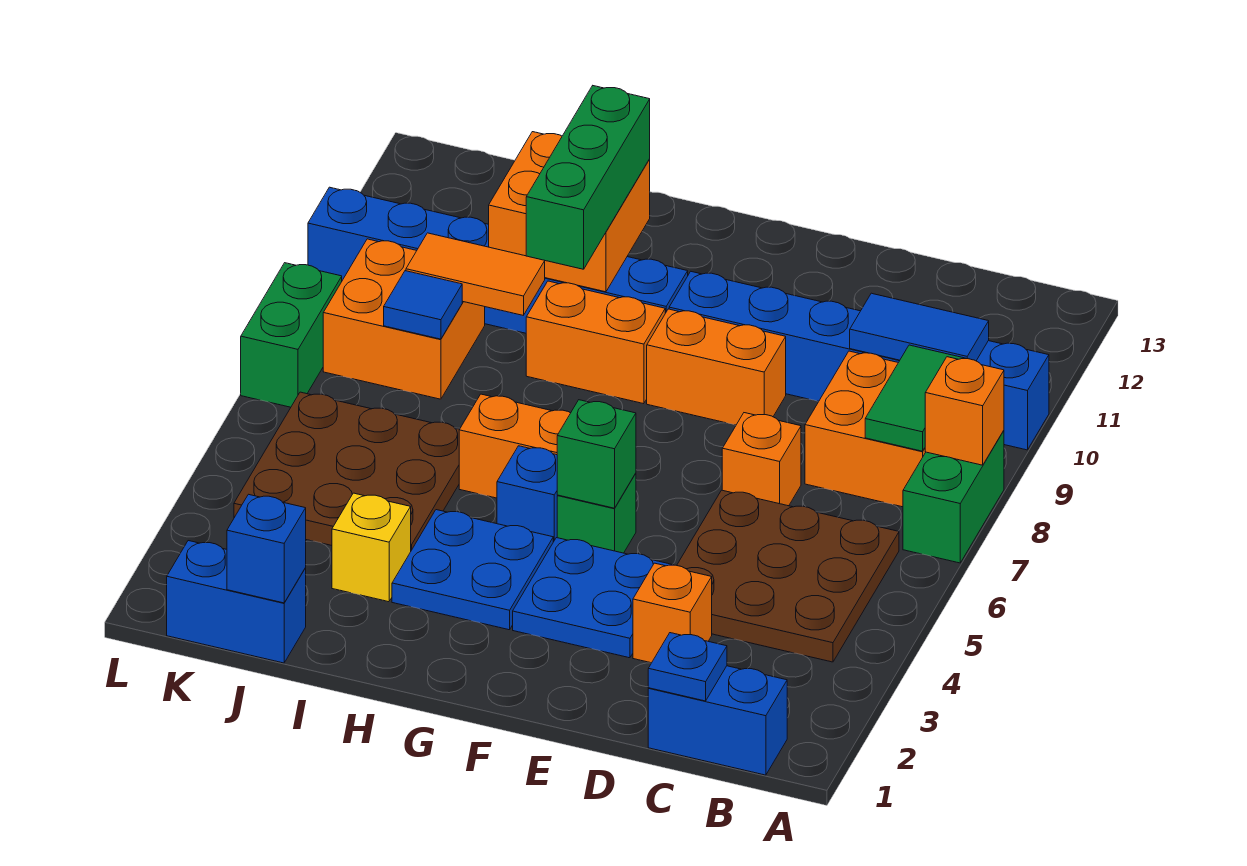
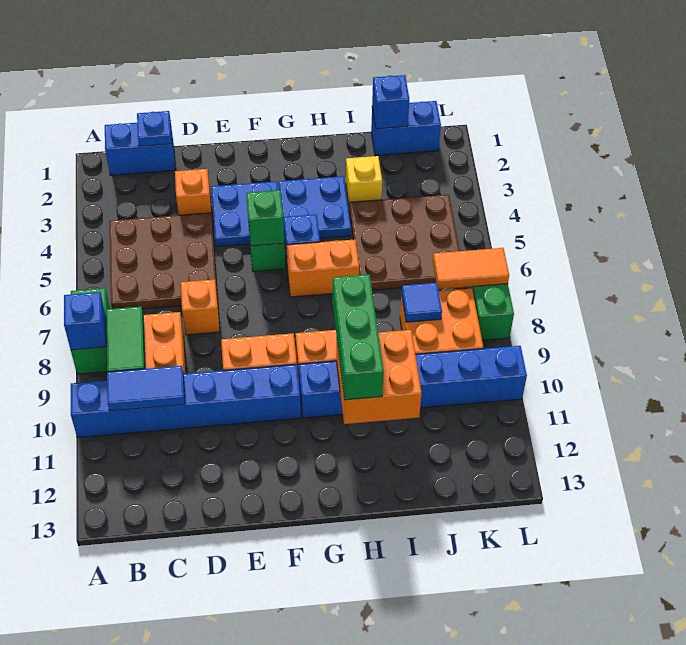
orange brick A8 level 2 -> blue brick A8 level 2
orange tile I9:J9 level 2 -> orange tile K7:L7 level 2

